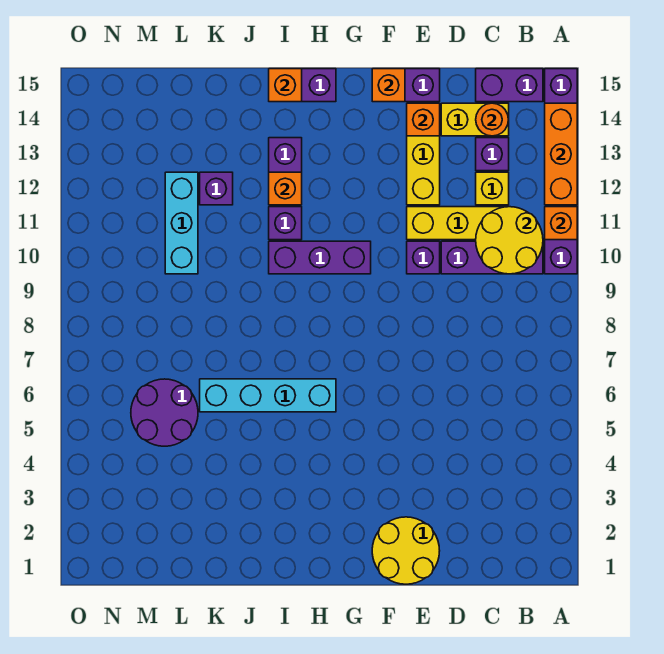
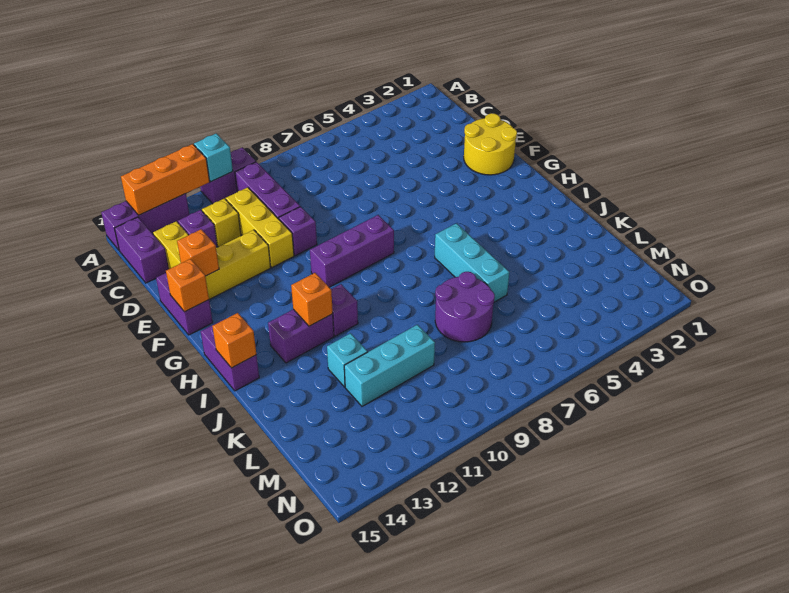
orange brick A11 level 2 -> cyan brick A11 level 2
yellow round brick B10:C11 level 2 -> none
orange round brick C14 level 2 -> none
purple brick G10:I10 level 1 -> purple brick G8:G10 level 1
cyan brick H6:K6 level 1 -> cyan brick I6:K6 level 1
purple brick K12 level 1 -> cyan brick K12 level 1
purple round brick L5:M6 level 1 -> purple round brick K7:L8 level 1

